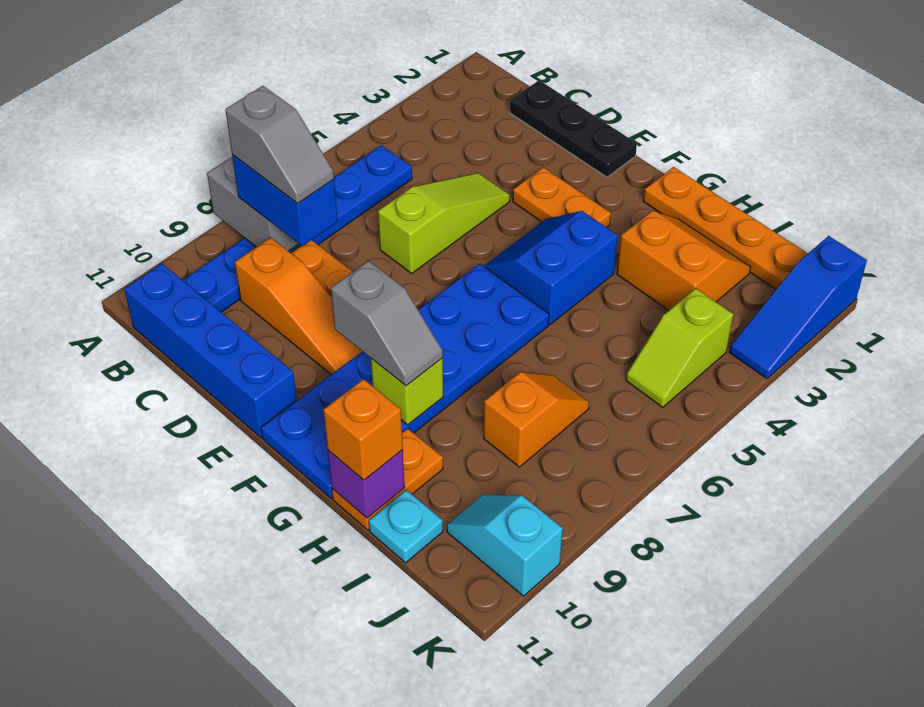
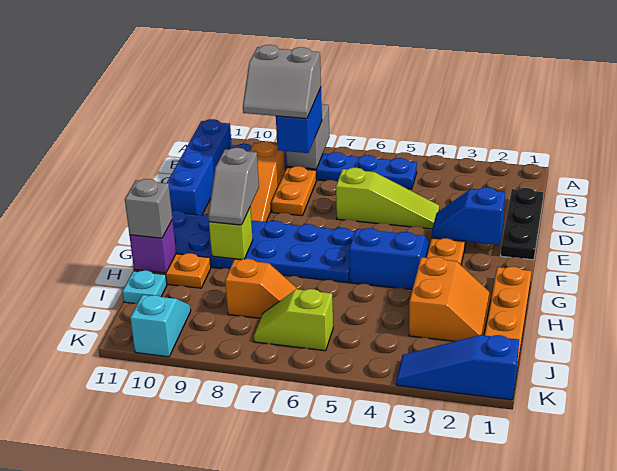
grey slope B8:C8 level 4 top B -> grey slope B8:C9 level 4 top B
none -> blue slope E2:E3 level 2 top 2
orange brick H11 level 3 -> grey brick H11 level 3
lime slope J4:J5 level 1 top 4 -> lime slope J6:J7 level 1 top 6

